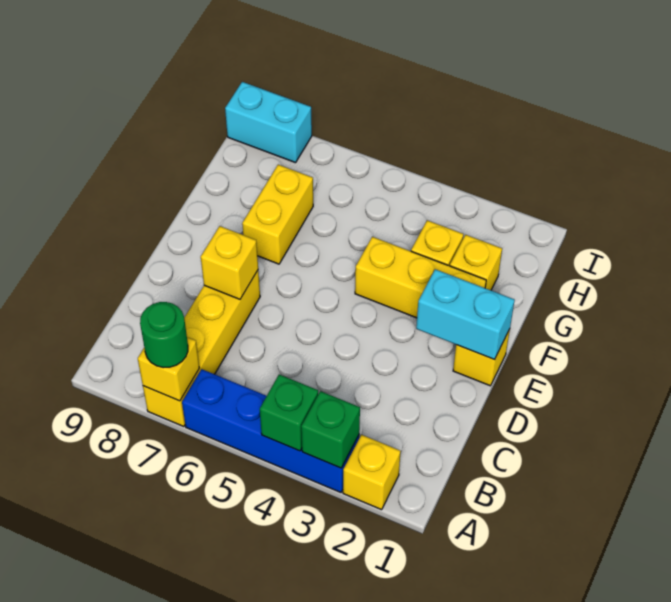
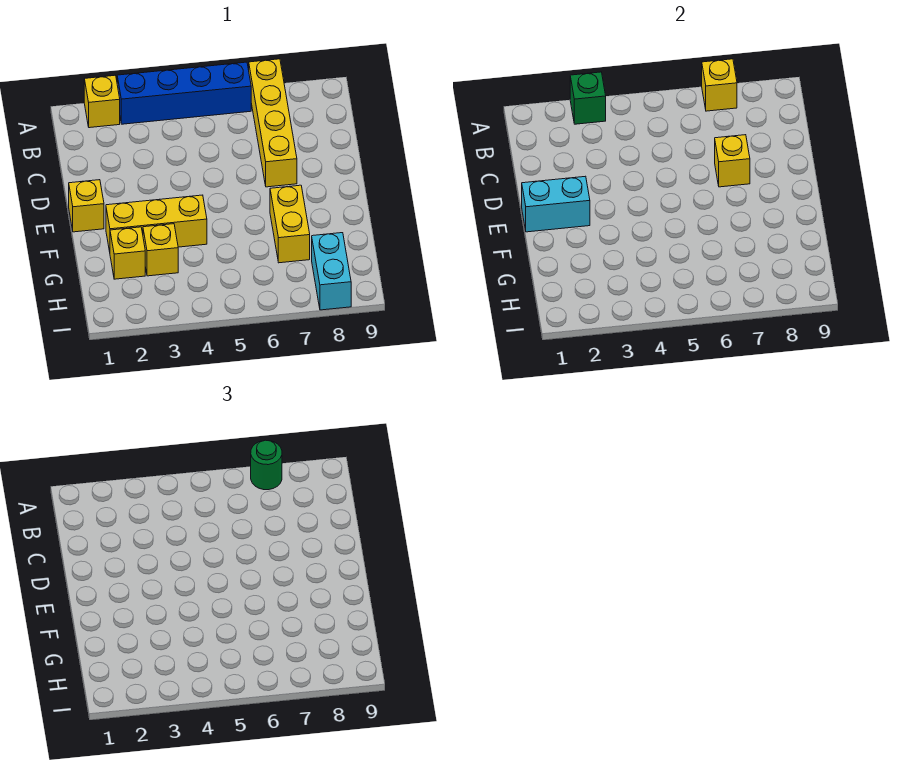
green brick A4 level 2 -> none
cyan brick I8:I9 level 1 -> cyan brick H8:I8 level 1

